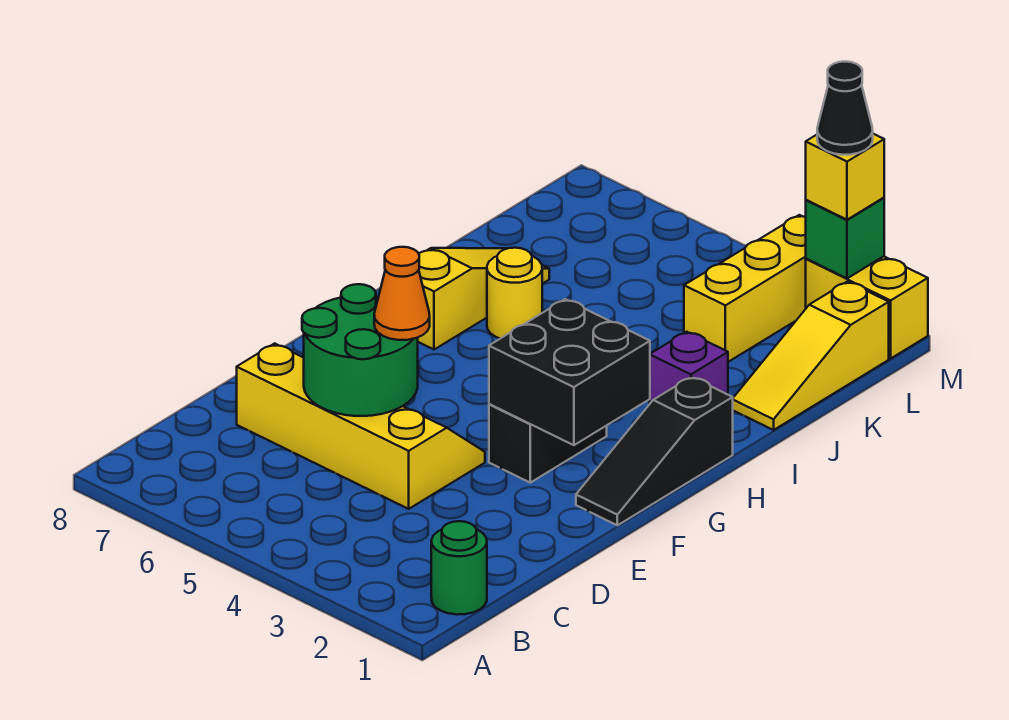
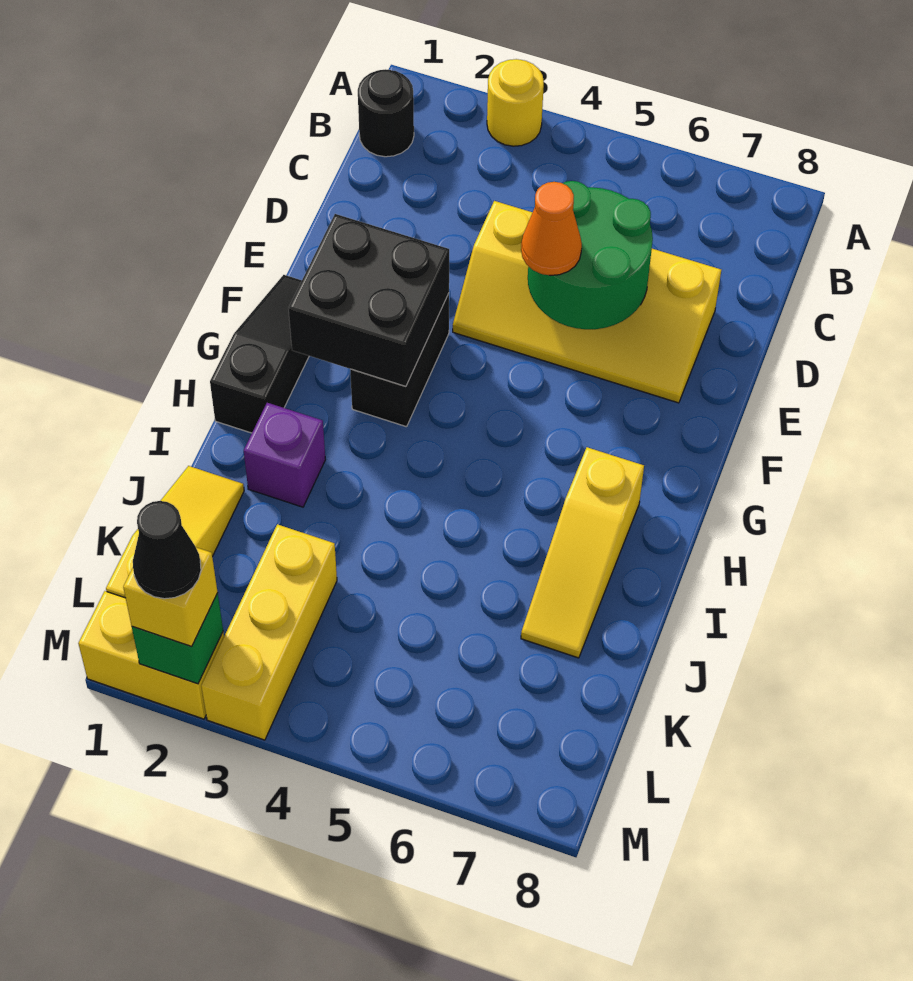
green round brick B1 level 1 -> black round brick B1 level 1
yellow round brick I6 level 1 -> yellow round brick A3 level 1

